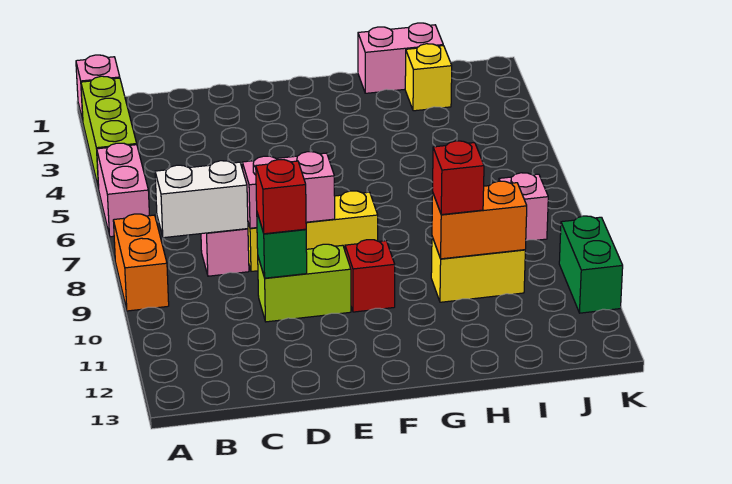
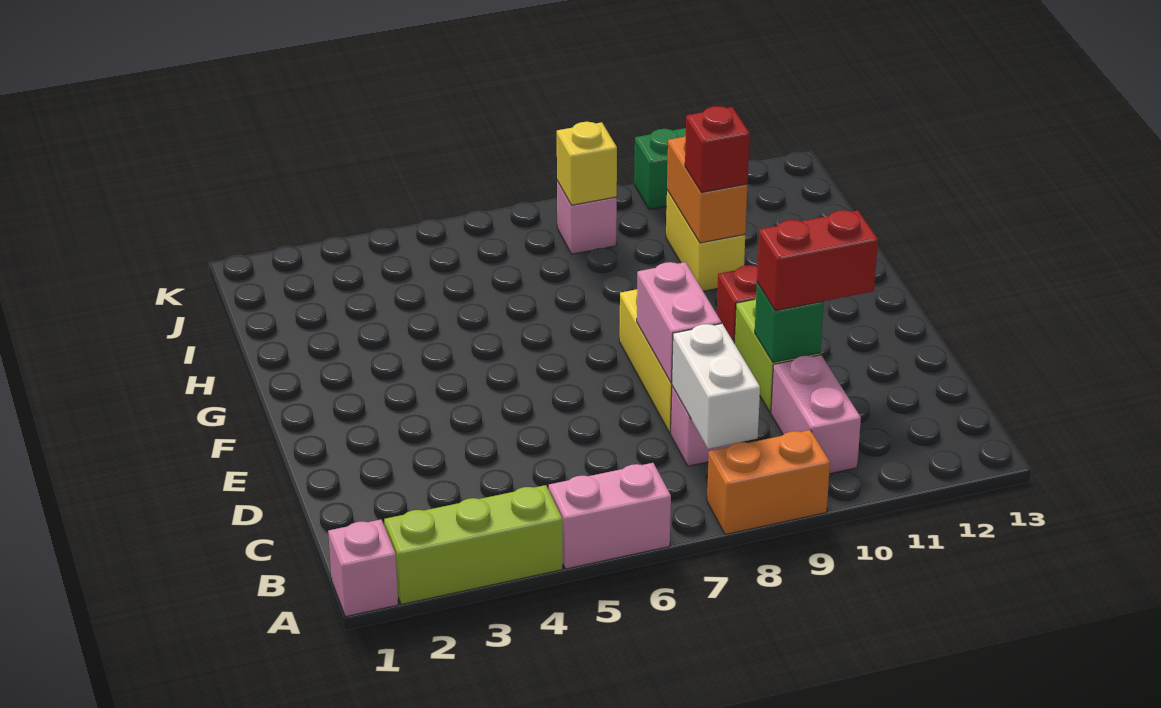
red brick D10 level 3 -> red brick D10:D11 level 3
pink brick H1:I1 level 1 -> pink brick B10:C10 level 1
yellow brick I2 level 1 -> yellow brick J8 level 2

